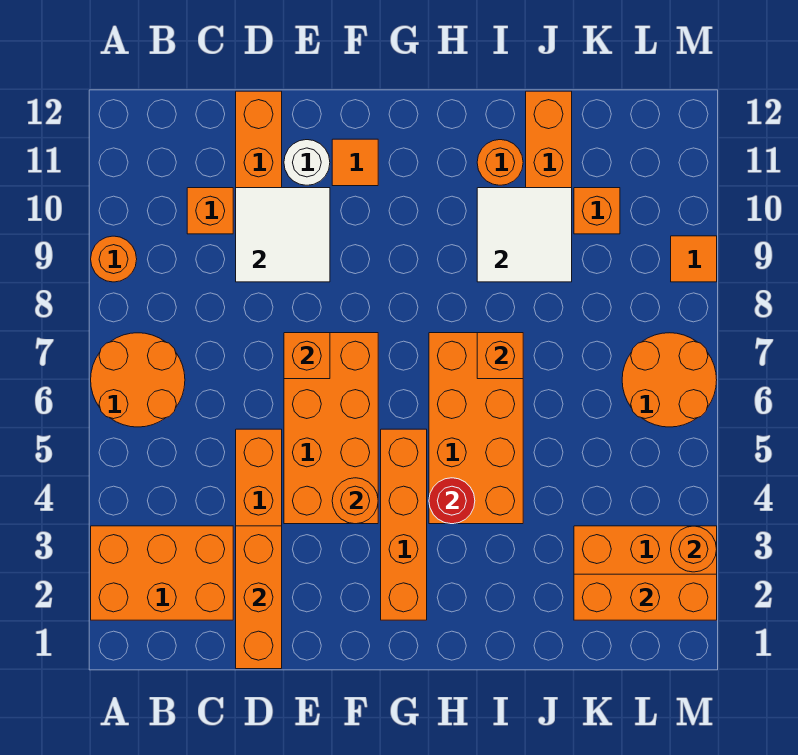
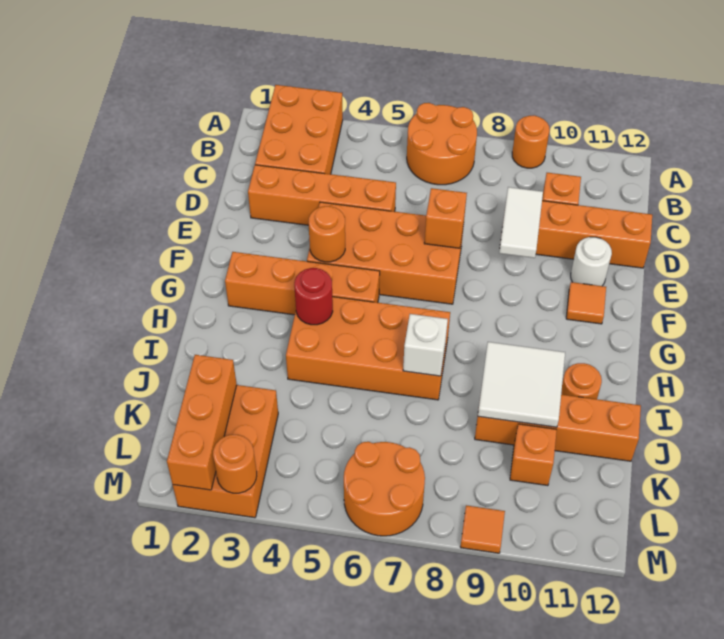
orange brick D1:D3 level 2 -> none
white tile D9:E10 level 2 -> white tile D9:E9 level 2
orange brick I7 level 2 -> white brick I7 level 2

